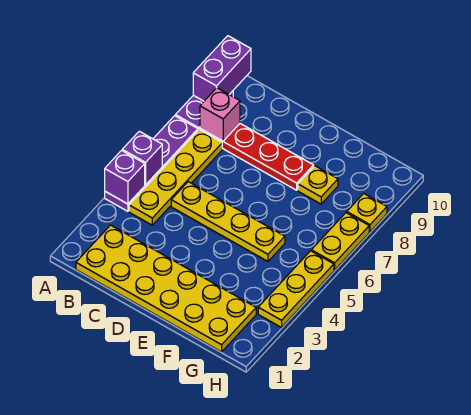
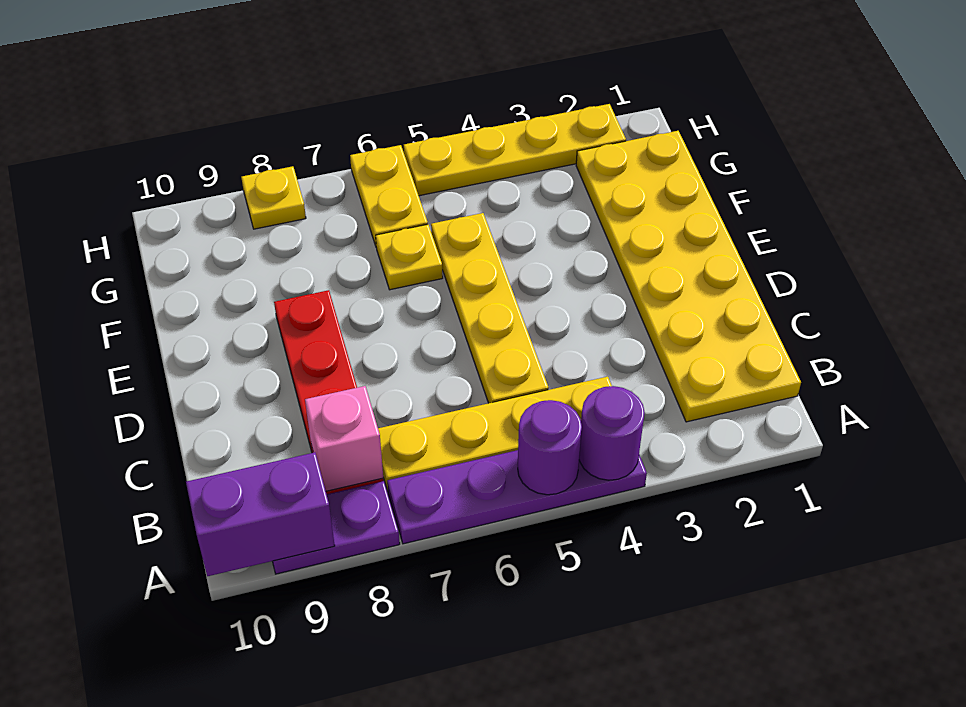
purple brick A4 level 2 -> purple round brick A4 level 2
purple brick A5 level 2 -> purple round brick A5 level 2
yellow plate F8 level 1 -> yellow plate F6 level 1
yellow plate H3:H5 level 1 -> yellow plate H2:H5 level 1
yellow plate H6:H7 level 1 -> yellow plate G6:H6 level 1

